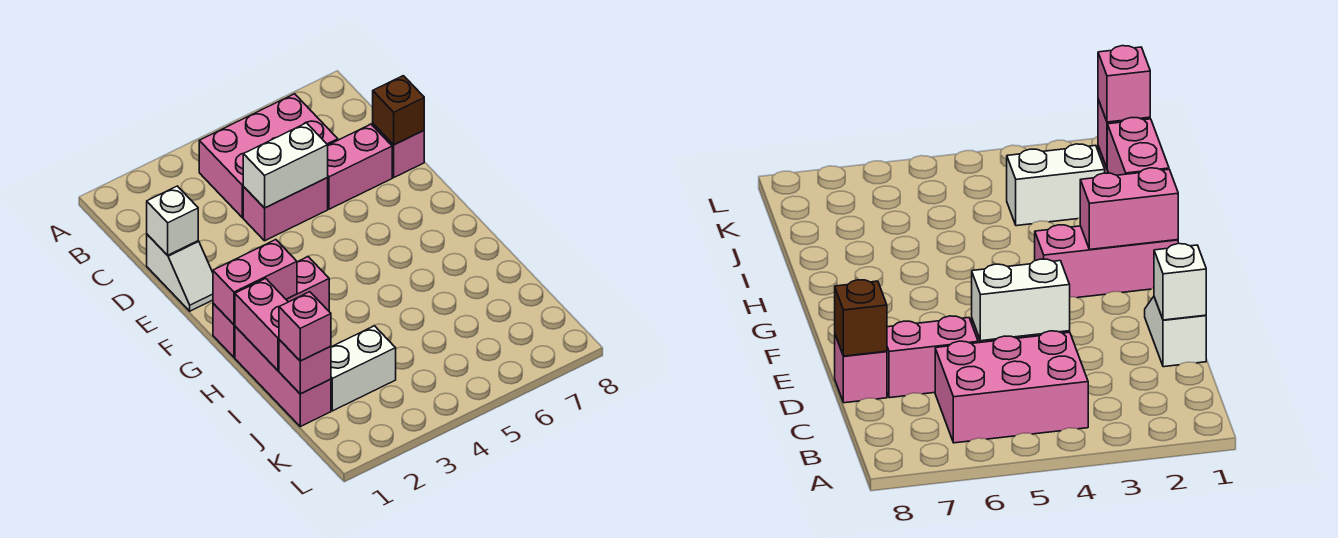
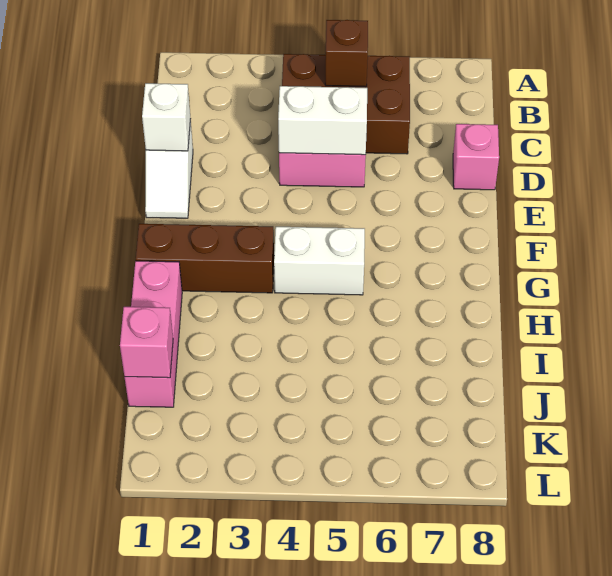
pink brick B4:C6 level 1 -> brown brick B4:C6 level 1
pink brick D6:D7 level 1 -> none
brown brick D8 level 2 -> brown brick B5 level 2
pink brick G1:G3 level 1 -> brown brick G1:G3 level 1
pink brick G1:G2 level 2 -> none
pink brick H1:I1 level 2 -> none
pink brick J1 level 3 -> none
white brick J2:J3 level 1 -> white brick G4:G5 level 1

